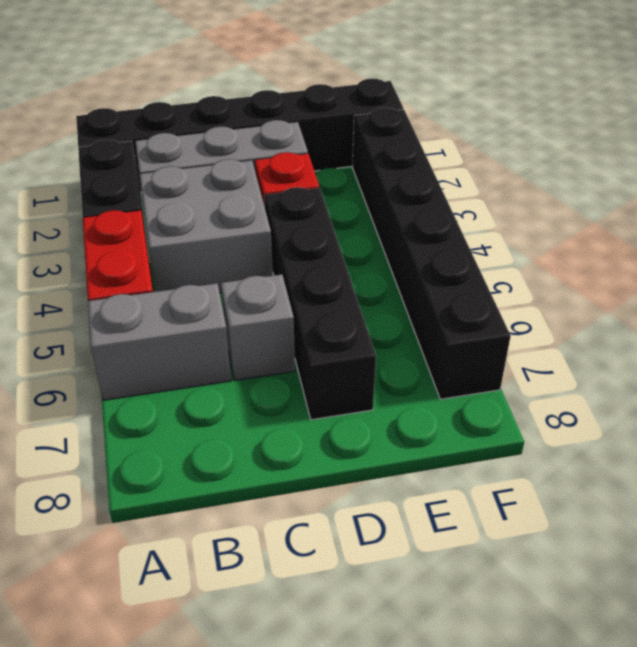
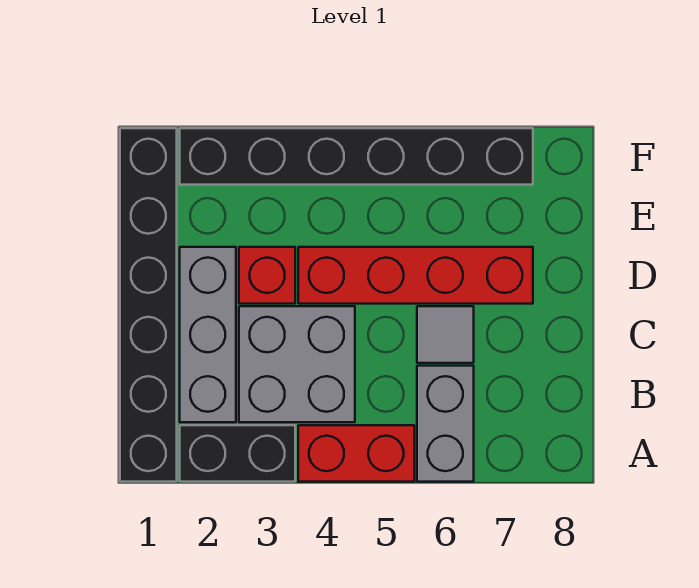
grey brick C6 level 1 -> grey tile C6 level 1
black brick D4:D7 level 1 -> red brick D4:D7 level 1

